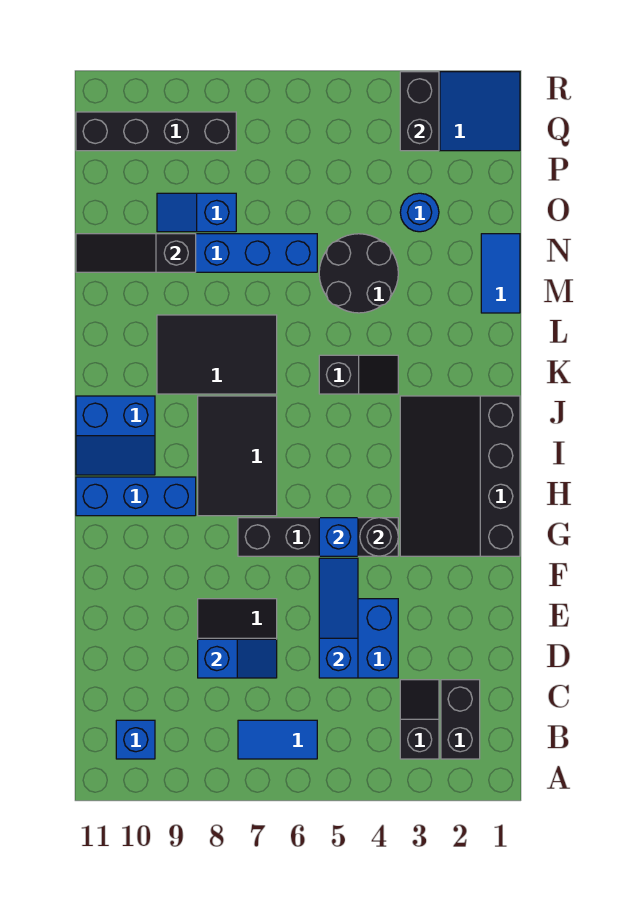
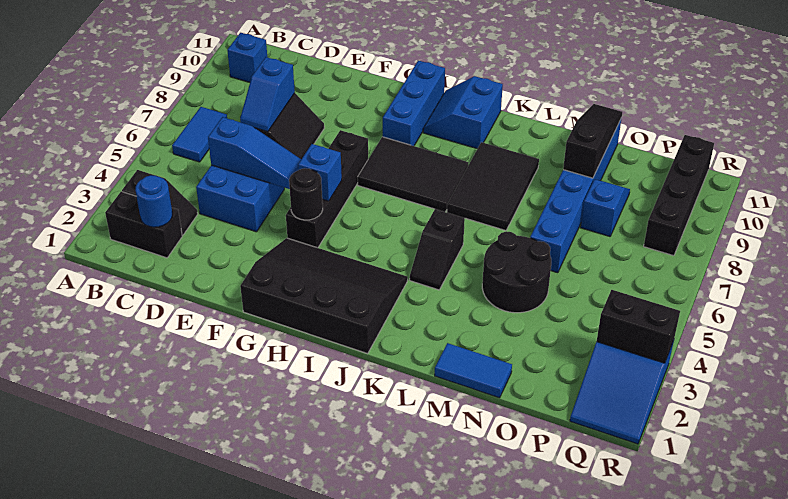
blue round brick O3 level 1 -> blue round brick C2 level 2

